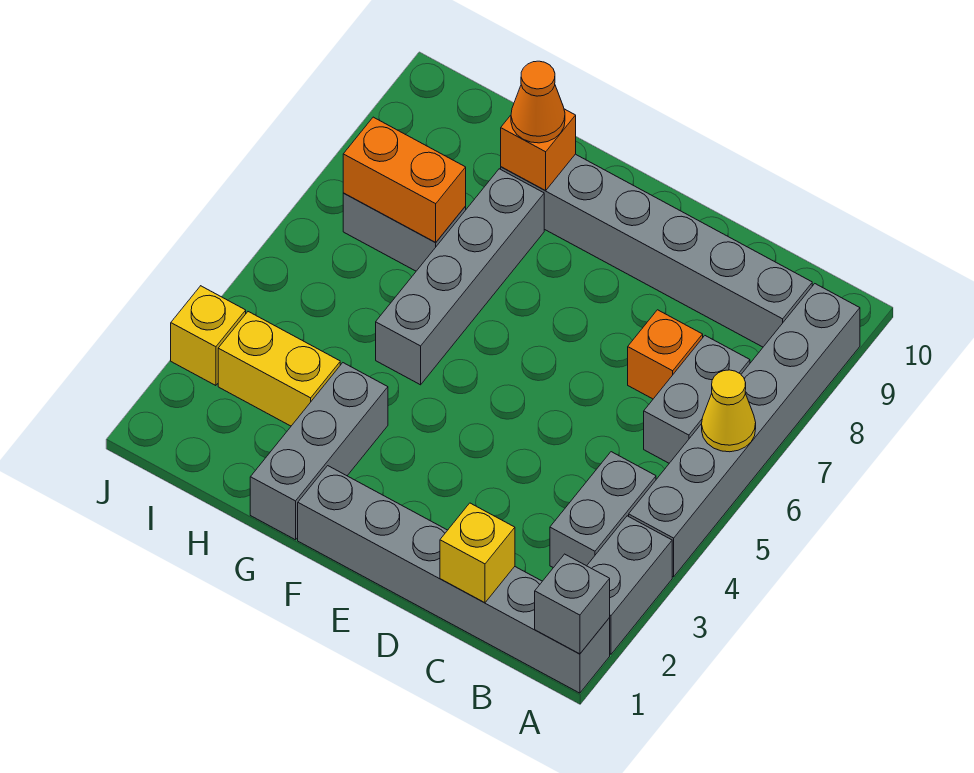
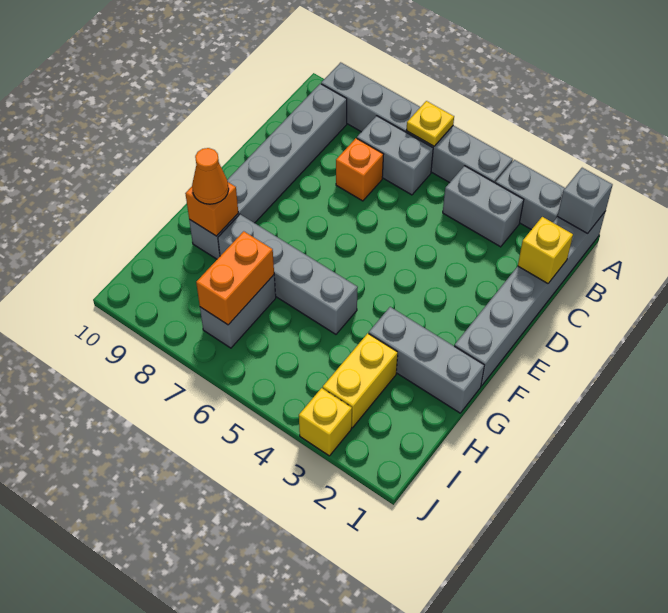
yellow cone A6 level 2 -> yellow plate A6 level 2

